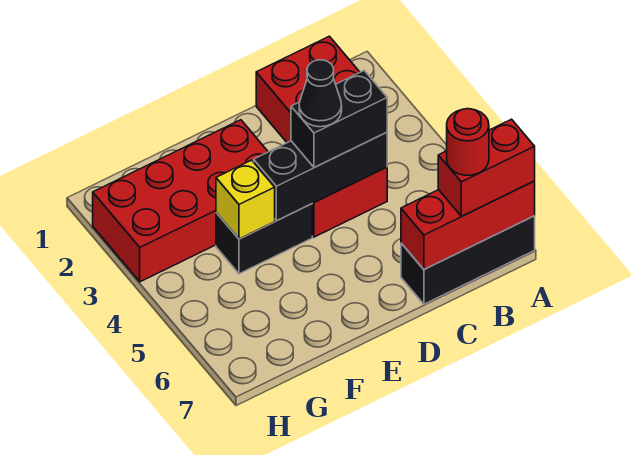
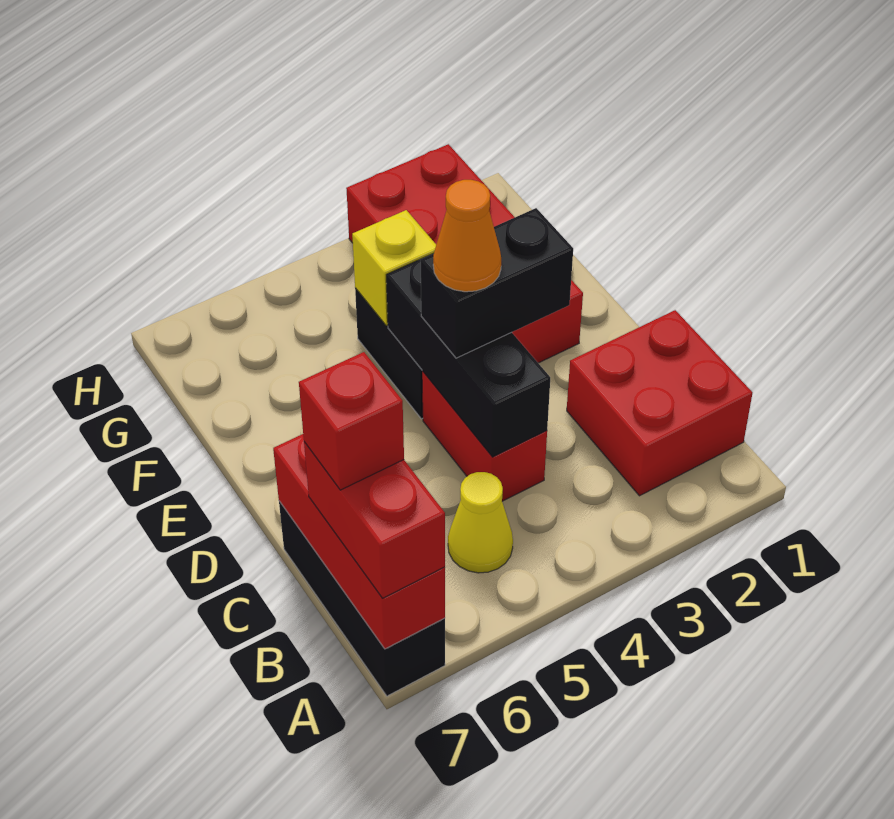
none -> yellow cone B5 level 1
red round brick B7 level 4 -> red brick B7 level 4
black brick C4:D4 level 3 -> black brick D3:D4 level 3
black cone D4 level 4 -> orange cone D4 level 4

